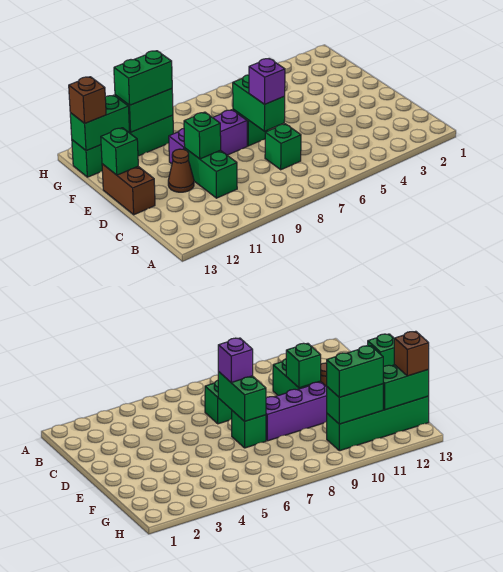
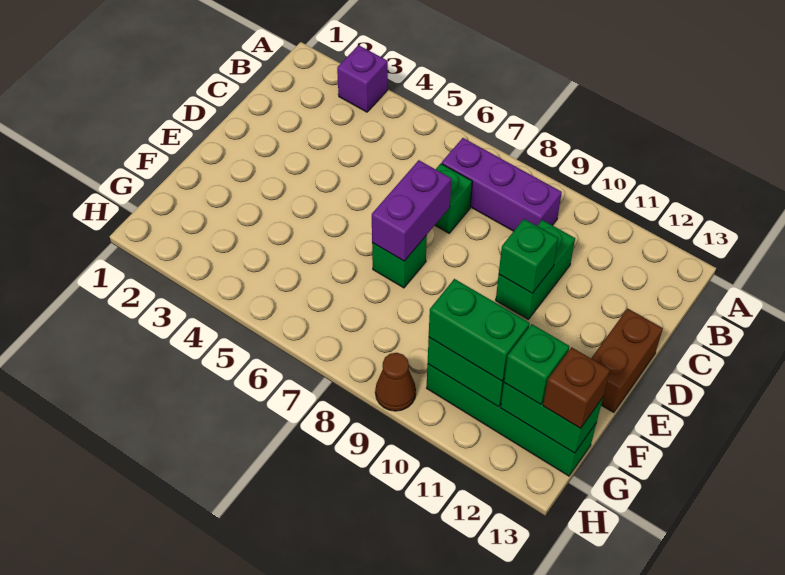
green brick D7:E7 level 2 -> purple brick D7:E7 level 2
purple brick D7 level 3 -> purple brick A3 level 1
brown cone D11 level 1 -> brown cone H9 level 1
purple brick E8:E10 level 1 -> purple brick B7:B9 level 1
green brick E13 level 2 -> green brick G12 level 3

